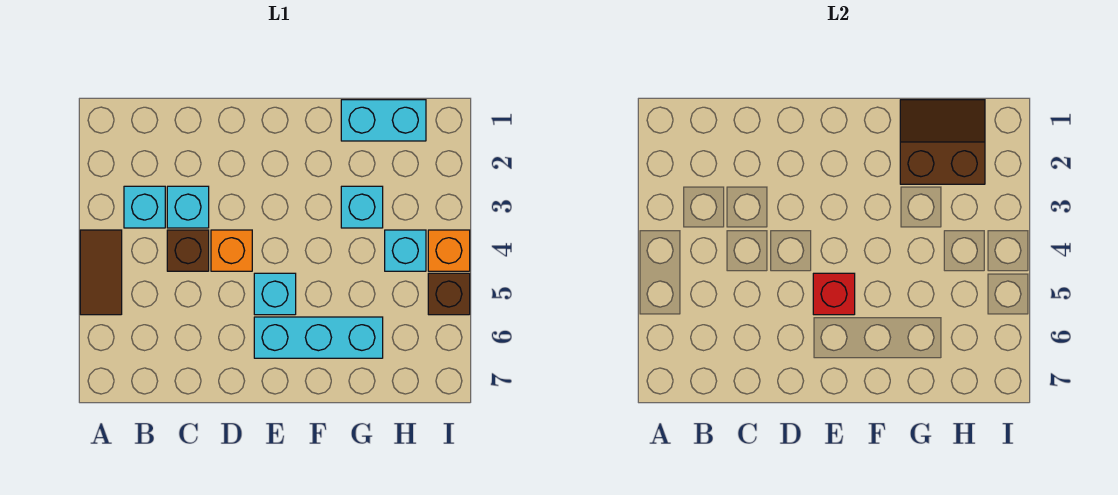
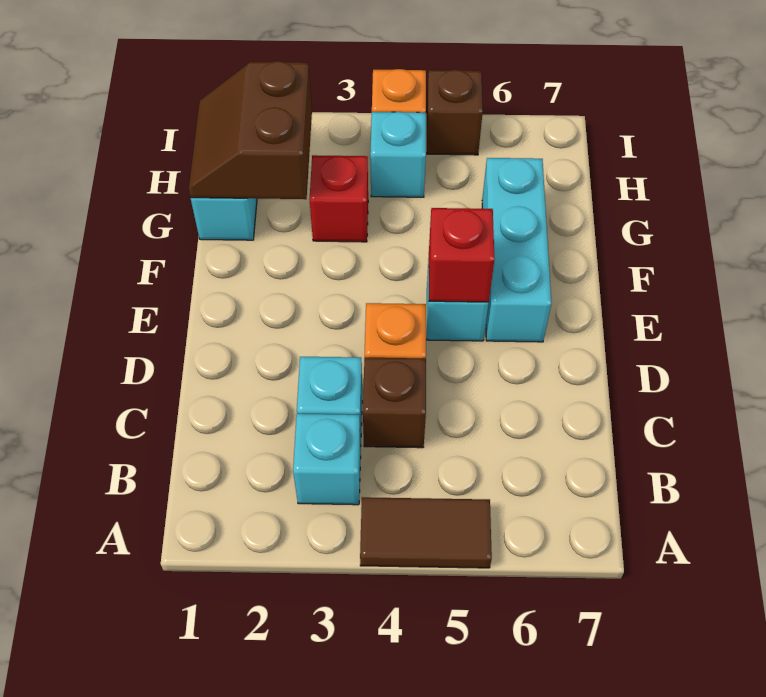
cyan brick G3 level 1 -> red brick G3 level 1

